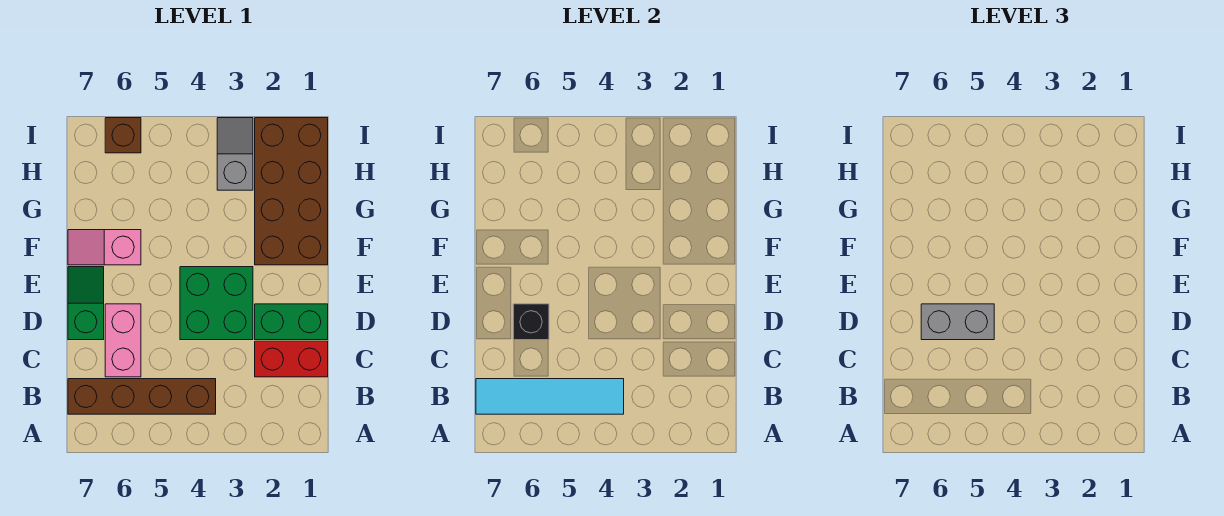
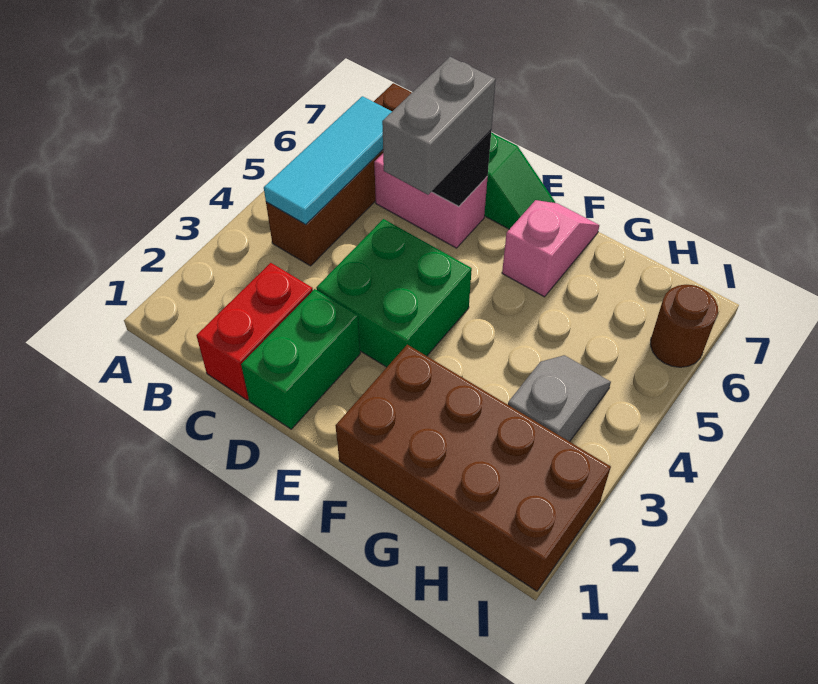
cyan tile B4:B7 level 2 -> cyan tile B4:B6 level 2
grey slope H3:I3 level 1 top H -> grey slope H3:H4 level 1 top 3
brown brick I6 level 1 -> brown round brick I6 level 1

